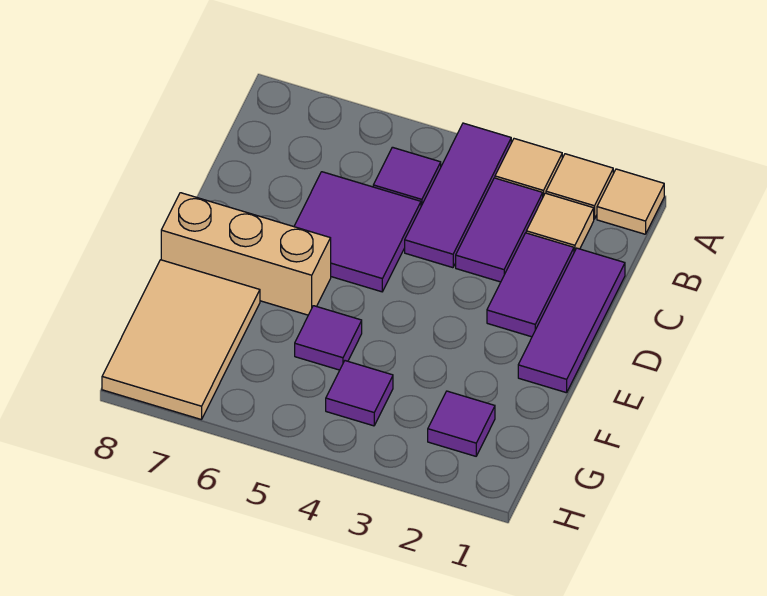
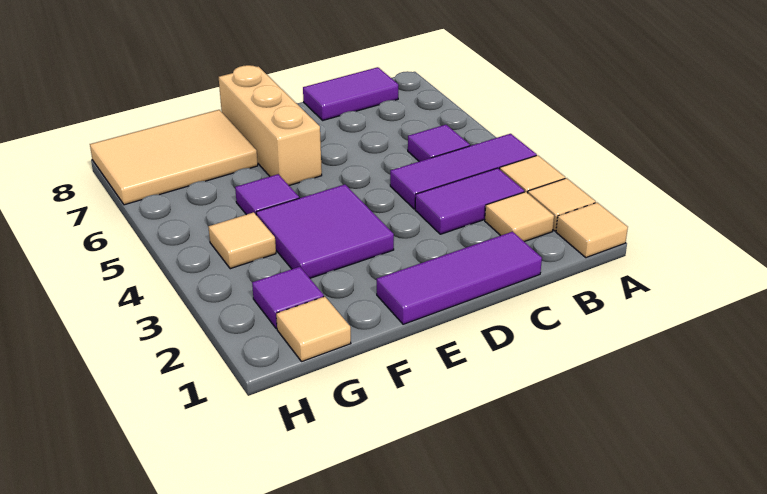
purple tile C2:D2 level 1 -> purple tile B8:C8 level 1
purple tile C5:D6 level 1 -> purple tile E3:F4 level 1
none -> tan tile G1 level 1
purple tile G4 level 1 -> tan tile G4 level 1

